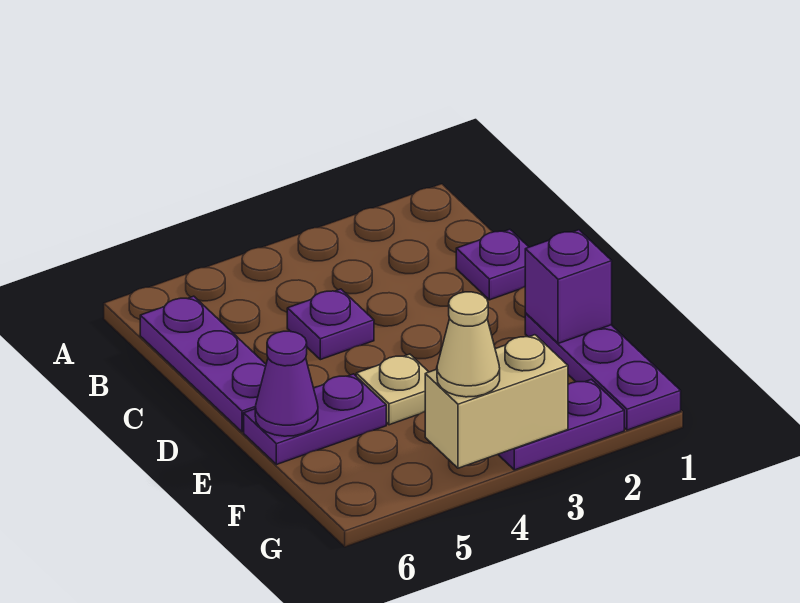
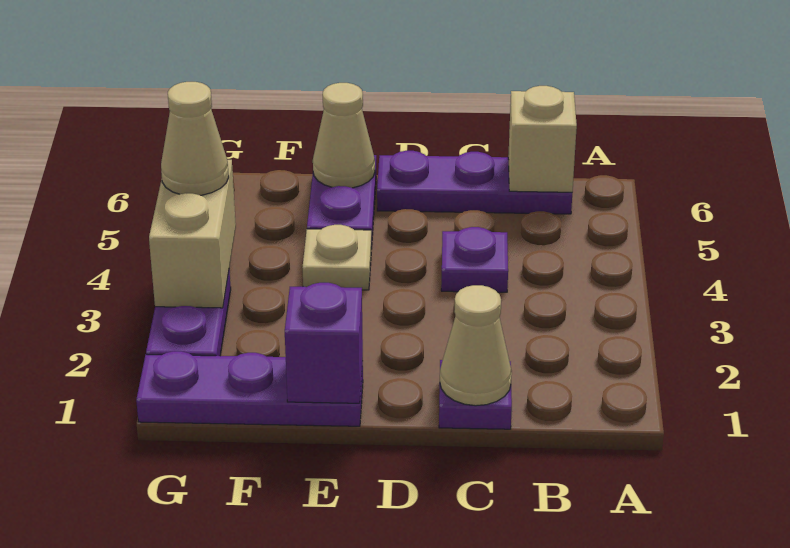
none -> tan brick B6 level 2
none -> tan cone C1 level 2
purple cone E6 level 2 -> tan cone E6 level 2

